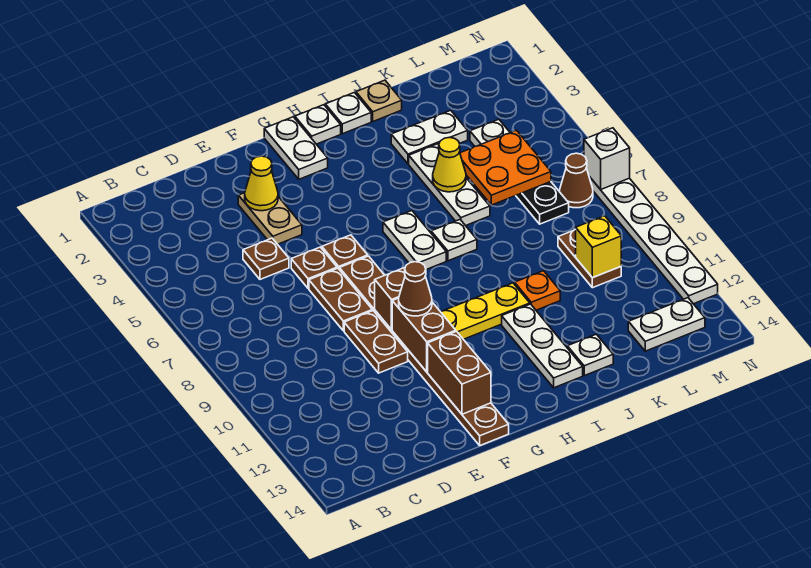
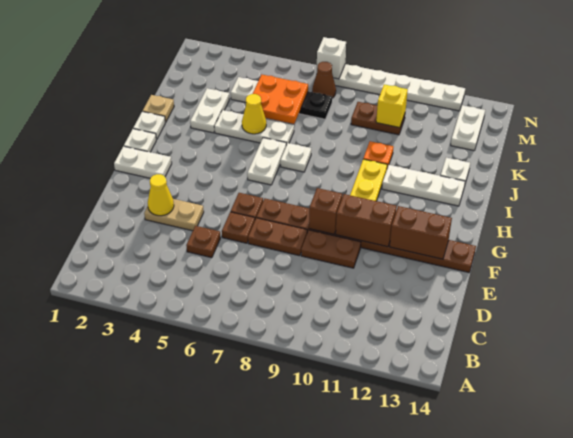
brown cone F10 level 3 -> none
white plate H6:H7 level 1 -> white plate H6:I6 level 1

